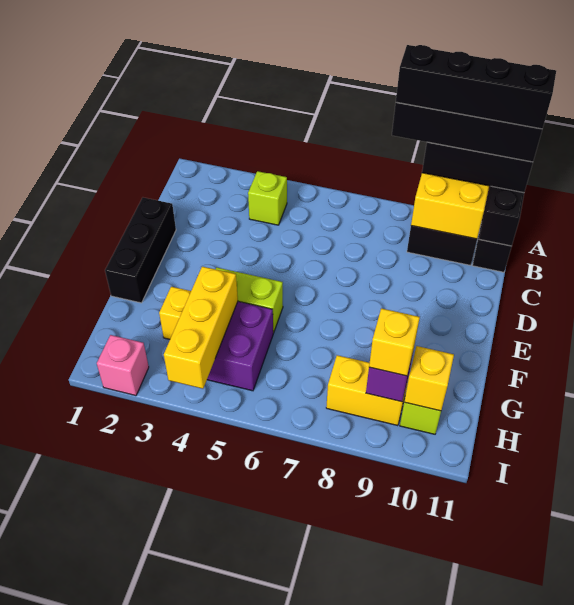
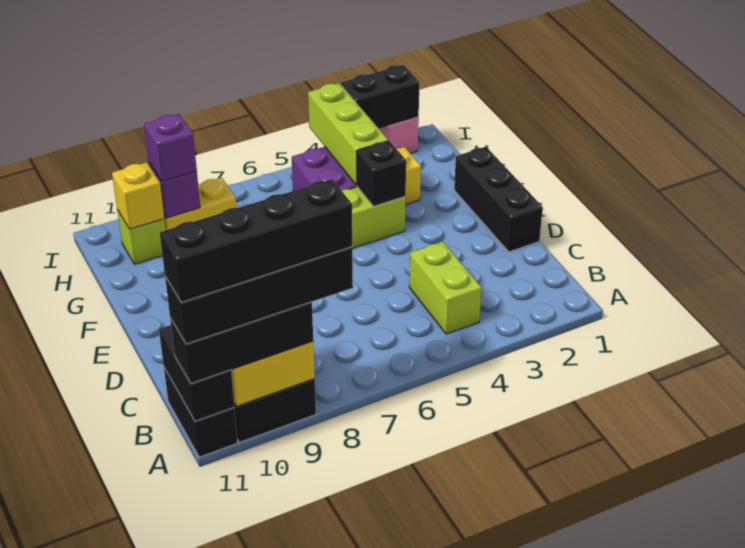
lime brick B4 level 1 -> lime brick B4:C4 level 1
none -> black brick F4 level 2
yellow brick G4:I4 level 2 -> lime brick G4:I4 level 2
yellow brick H9 level 3 -> purple brick H9 level 3
none -> black brick I2:I3 level 2

